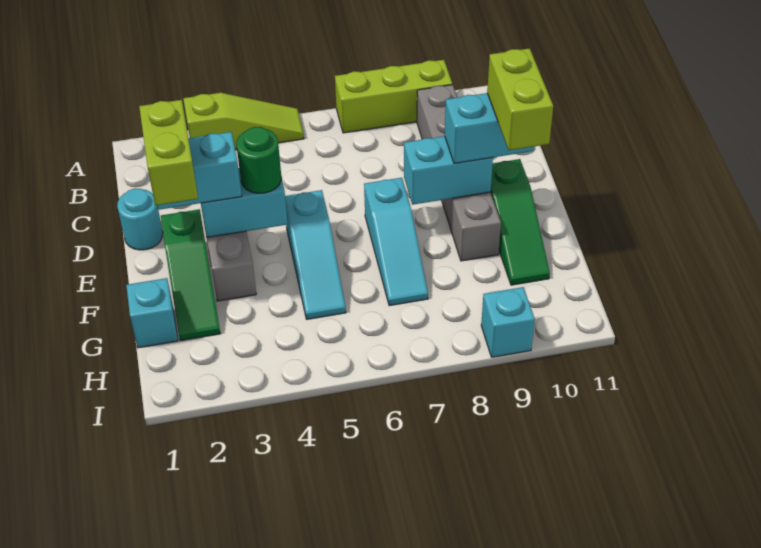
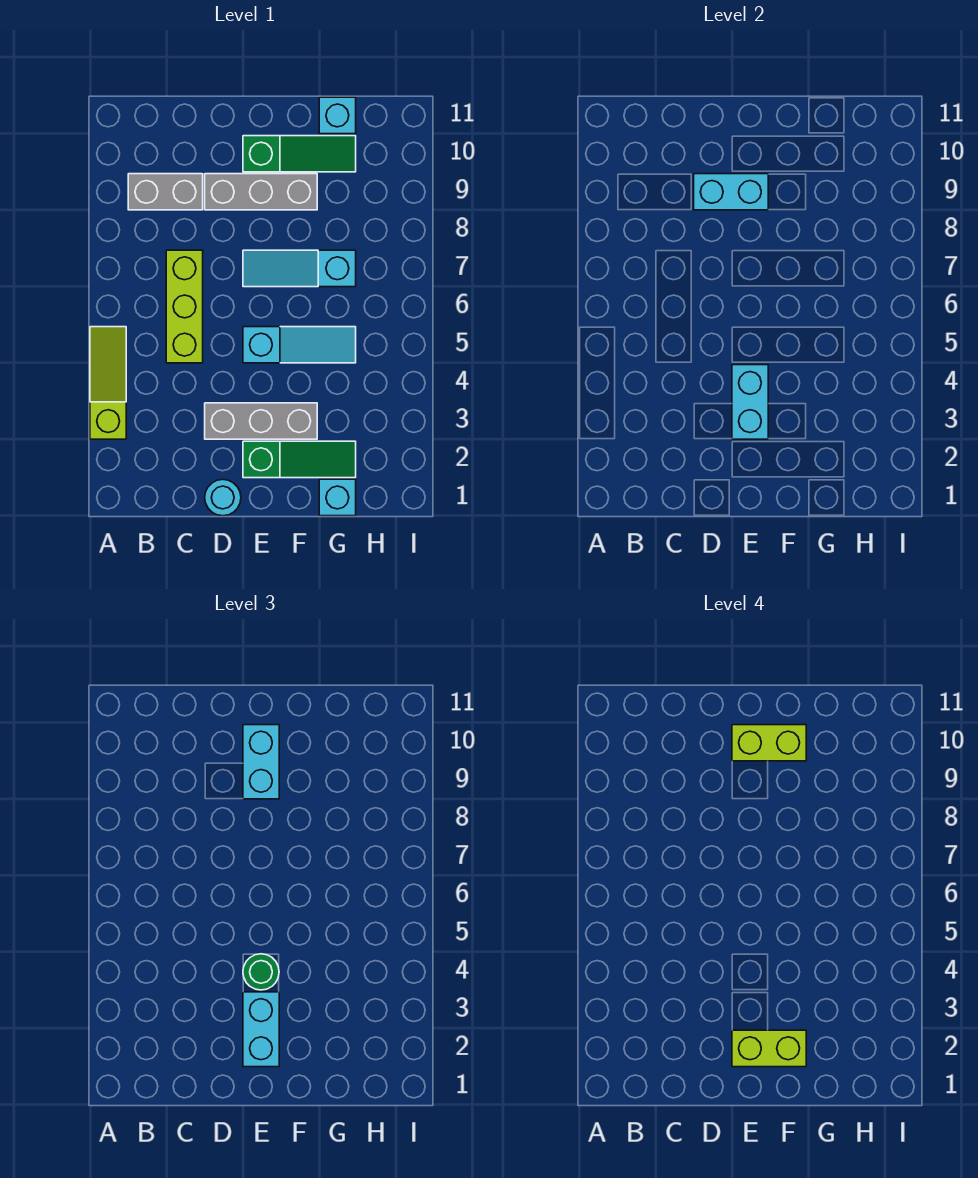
lime brick A7:A9 level 1 -> lime brick C5:C7 level 1
cyan slope E7:G7 level 1 top E -> cyan slope E7:G7 level 1 top G
cyan brick E8:E9 level 2 -> cyan brick D9:E9 level 2
cyan brick I9 level 1 -> cyan brick G11 level 1

